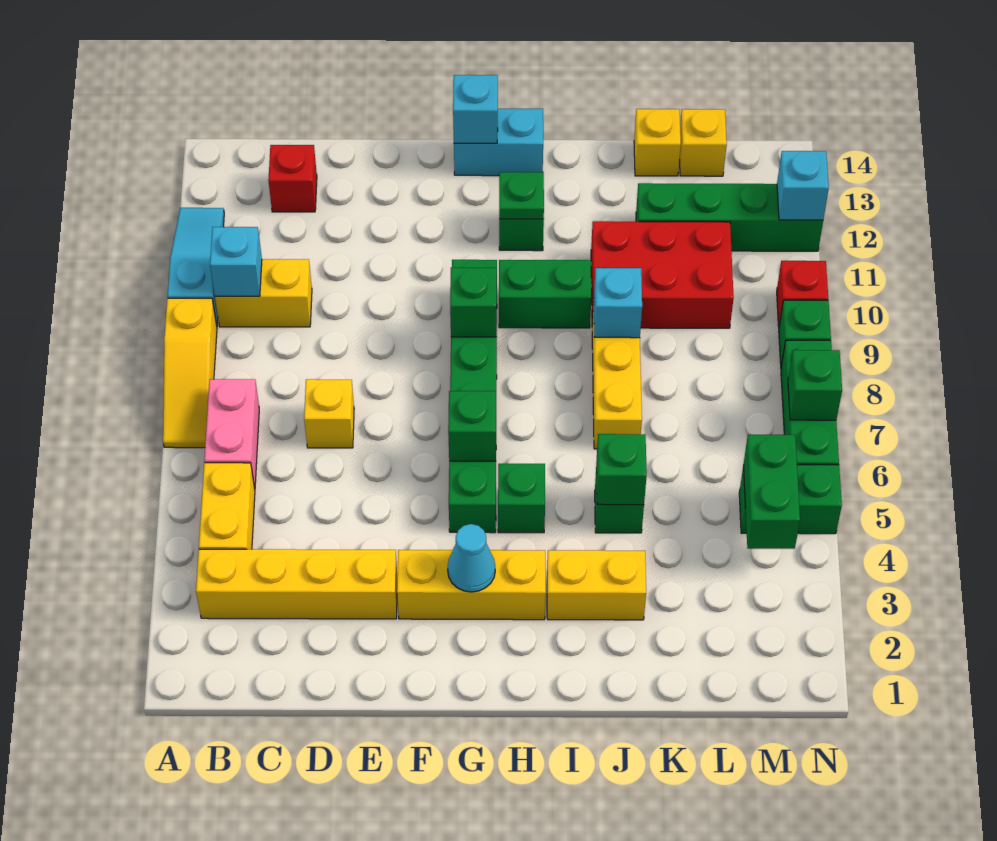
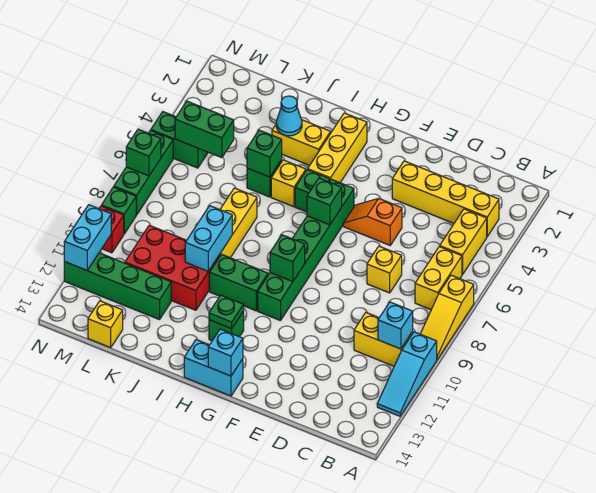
yellow slope A7:A9 level 1 top 9 -> yellow slope A7:A9 level 1 top 7
pink brick B6:B7 level 1 -> yellow brick B6:B7 level 1
red brick C13 level 1 -> none
none -> orange slope E5:F5 level 1 top E
yellow brick F3:H3 level 1 -> yellow brick H2:H4 level 1
cyan cone G3 level 2 -> cyan cone J3 level 2
cyan brick J9 level 2 -> cyan brick J9:J10 level 2
yellow brick K14 level 1 -> yellow brick I5 level 1
green brick M4:M5 level 2 -> green brick L5:M5 level 2
cyan brick N12 level 2 -> cyan brick N11:N12 level 2

